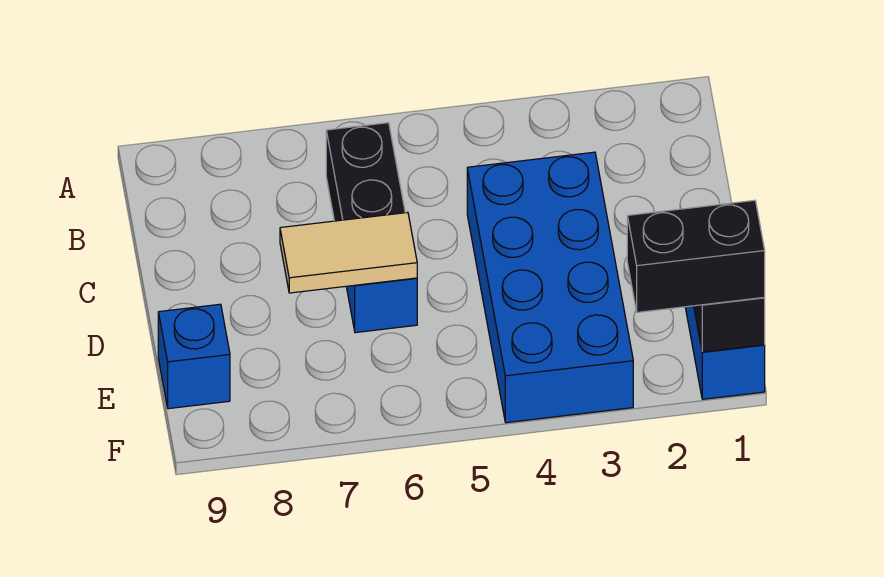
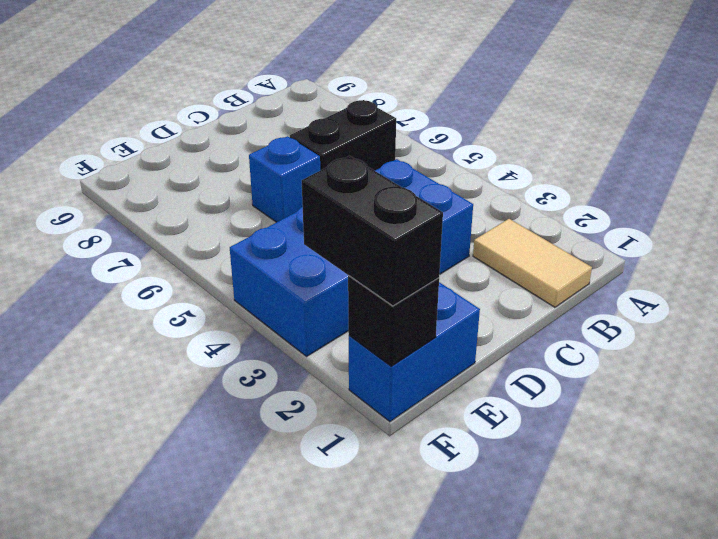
tan tile D6:D7 level 2 -> tan tile B1:B2 level 1
blue brick E9 level 1 -> none

